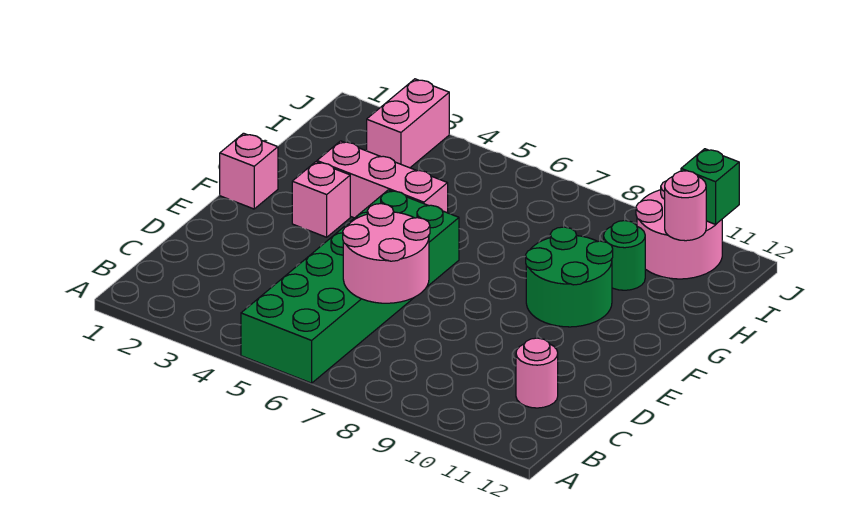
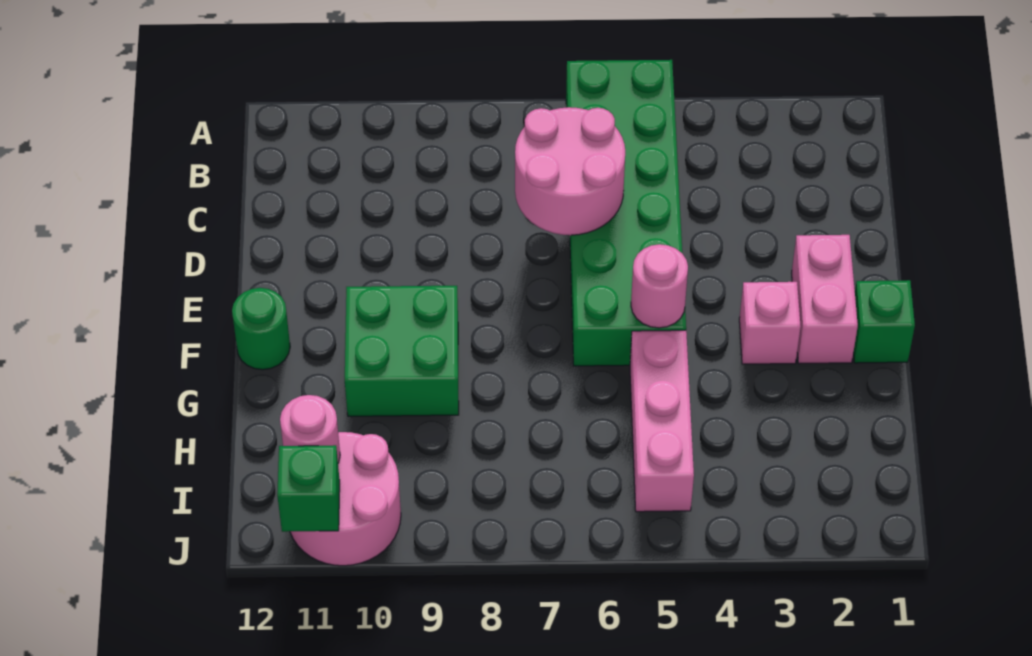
pink round brick C11 level 1 -> pink round brick F5 level 2
pink brick F1 level 1 -> green brick F1 level 1
green round brick F9:G10 level 1 -> green brick F9:G10 level 1
pink brick G3:G5 level 1 -> pink brick G5:I5 level 1
green round brick H10 level 1 -> green round brick F12 level 1
pink brick I3:J3 level 1 -> pink brick E2:F2 level 1

